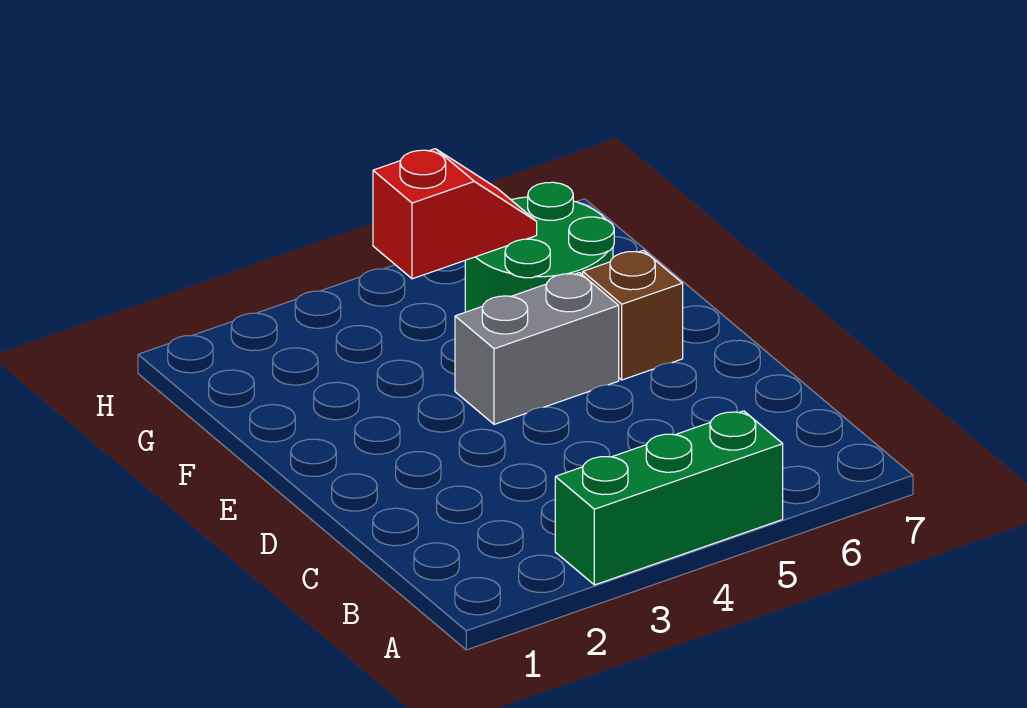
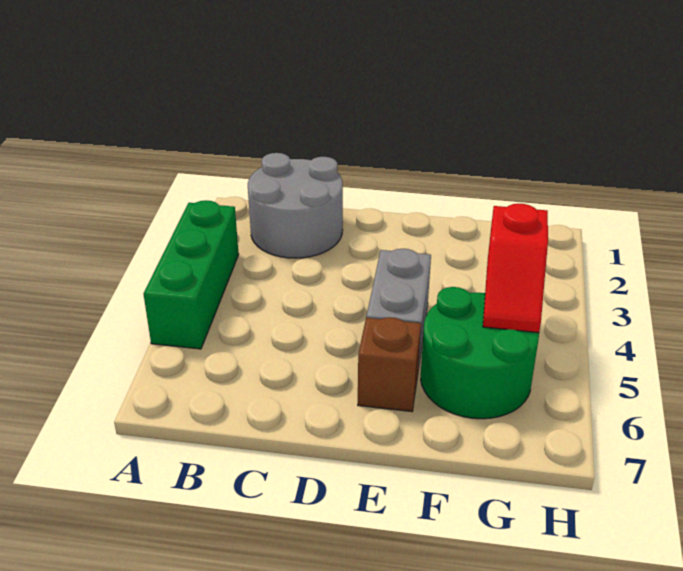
none -> grey round brick B1:C2 level 1

